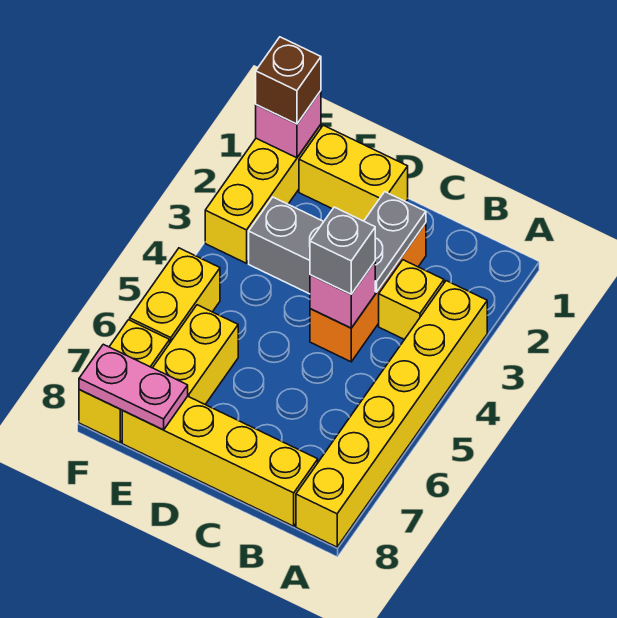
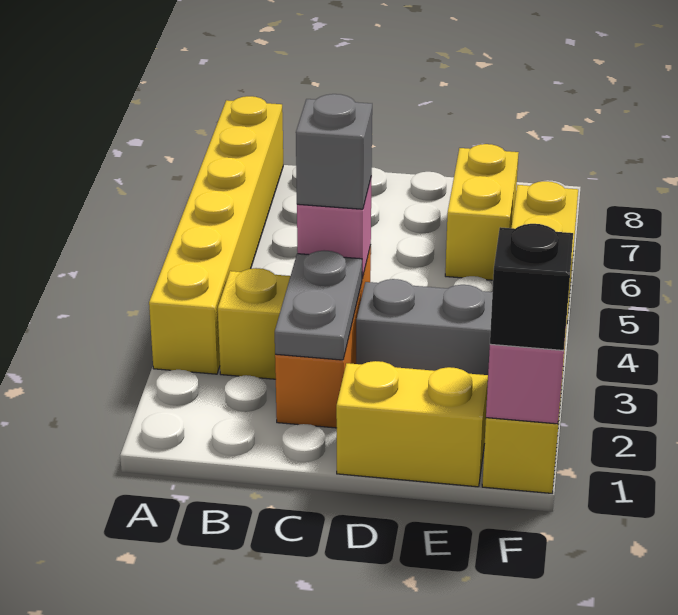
yellow brick B8:E8 level 1 -> none
pink plate E8:F8 level 2 -> none
brown brick F1 level 3 -> black brick F1 level 3
yellow brick F7:F8 level 1 -> none

